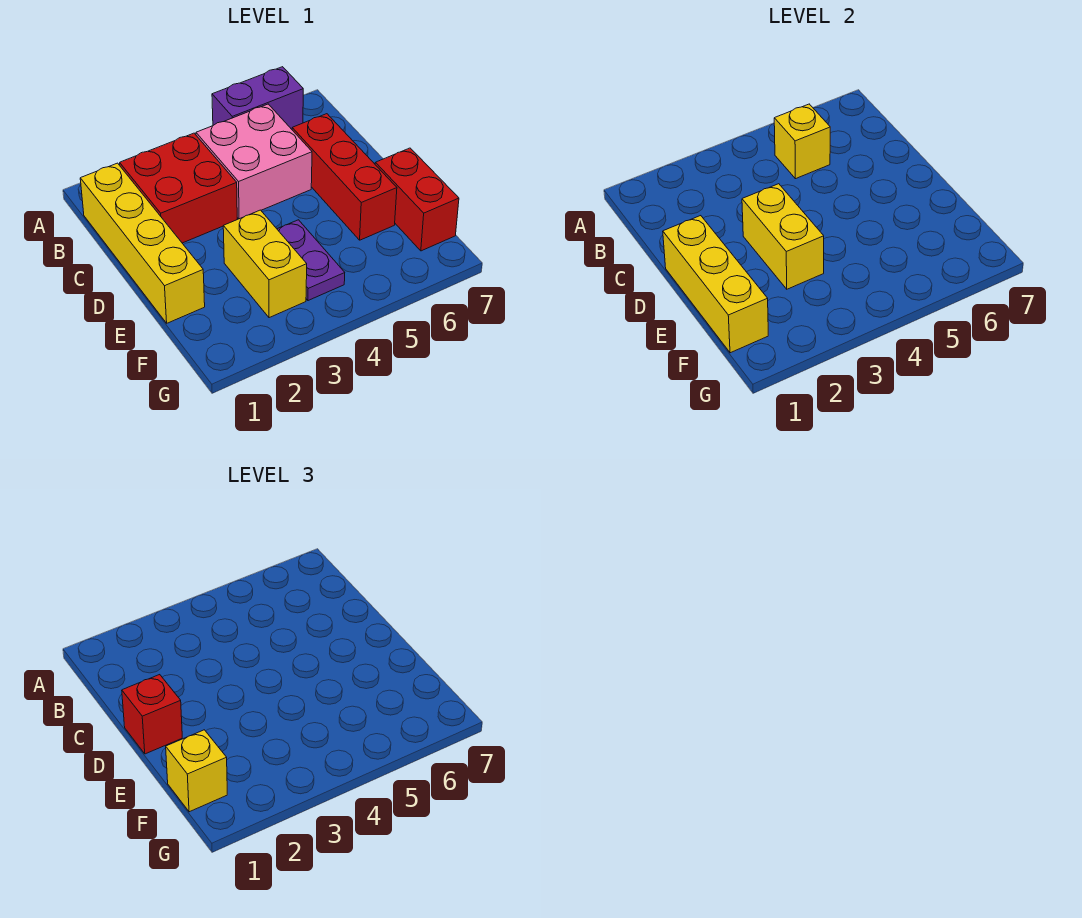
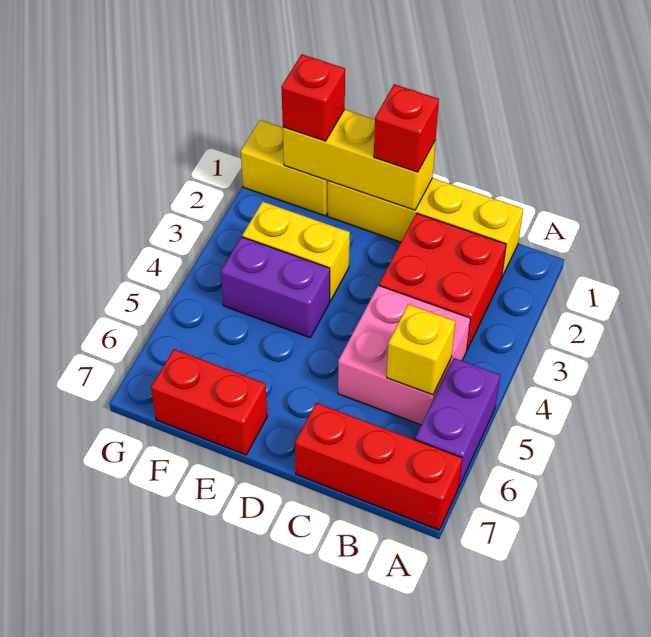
red brick C6:E6 level 1 -> red brick A7:C7 level 1
yellow brick D3:E3 level 2 -> yellow brick F1:G1 level 1
purple plate E4:F4 level 1 -> purple brick E4:F4 level 1
yellow brick F1 level 3 -> red brick F1 level 3

